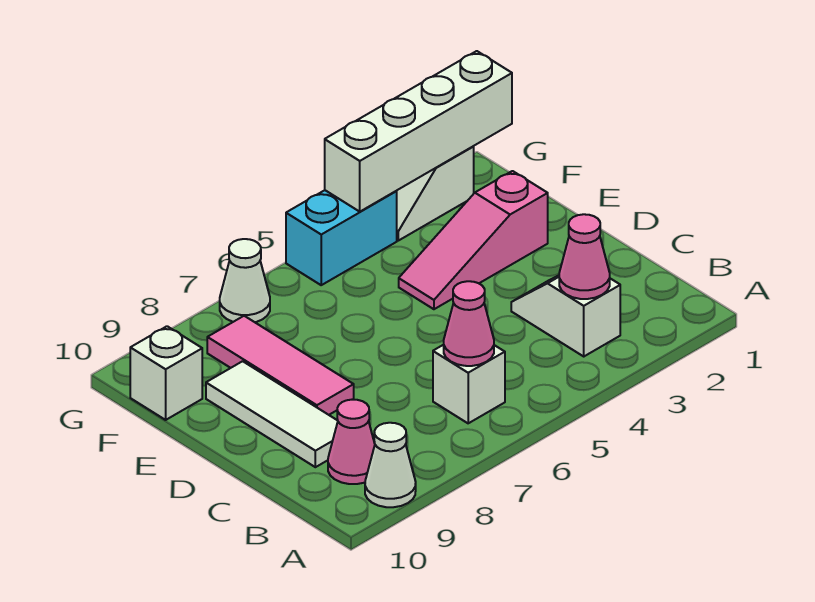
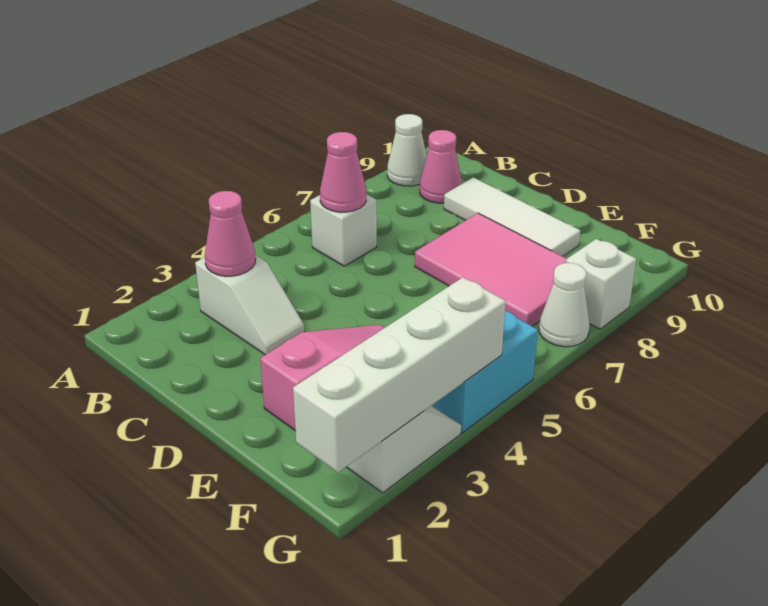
pink tile D8:F8 level 1 -> pink tile D7:F8 level 1
white brick F10 level 1 -> white brick G8 level 1

